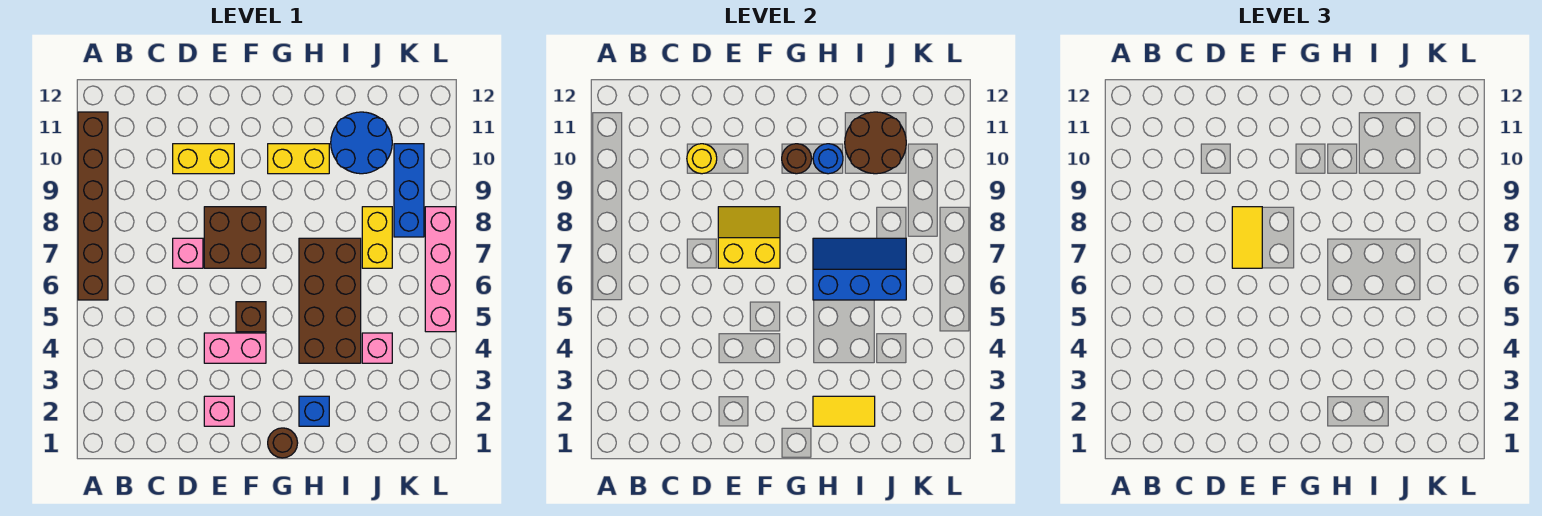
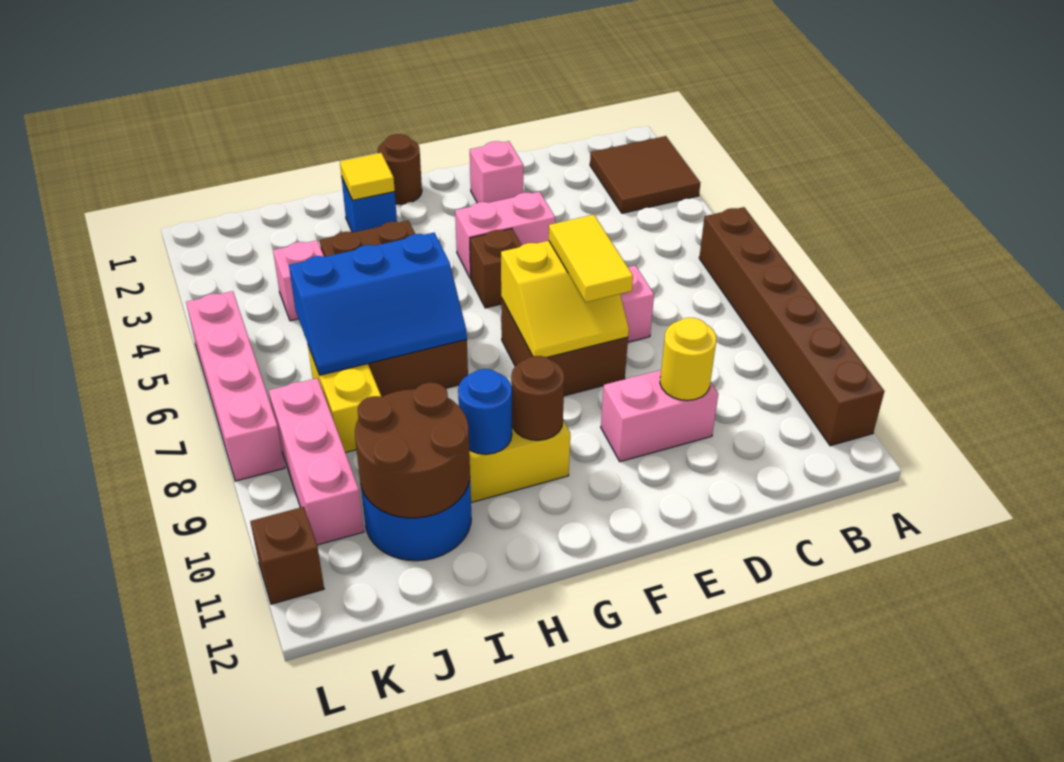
none -> brown tile A2:B3 level 1
yellow brick D10:E10 level 1 -> pink brick D10:E10 level 1
yellow tile H2:I2 level 2 -> yellow tile H2 level 2
blue brick K8:K10 level 1 -> pink brick K8:K10 level 1
none -> brown brick L11 level 1

